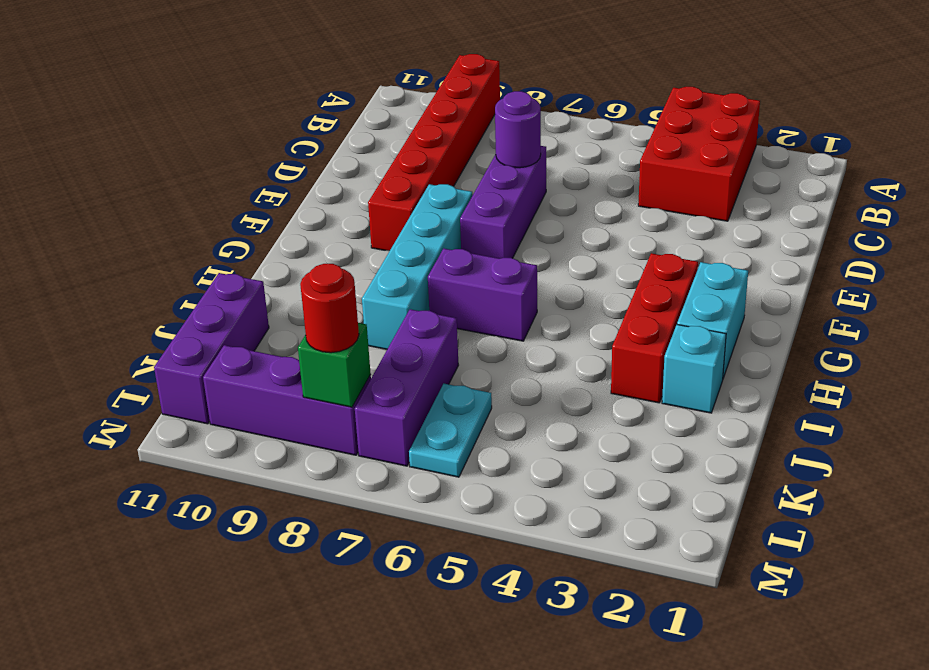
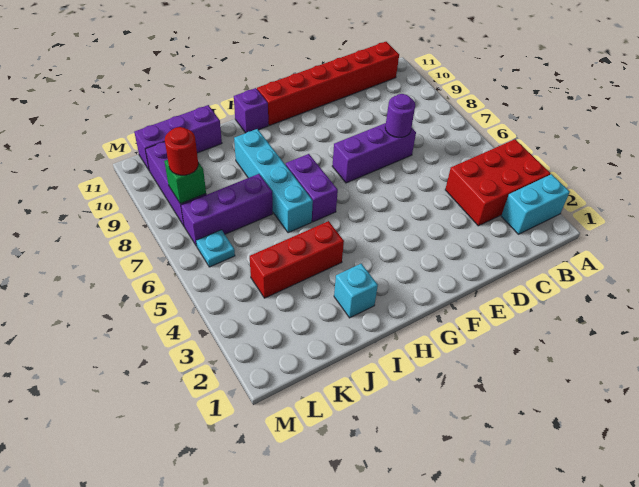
red brick A9:F9 level 1 -> red brick B11:G11 level 1
cyan brick F8:I8 level 1 -> cyan brick I6:I9 level 1
cyan brick G2:H2 level 1 -> cyan brick A2:B2 level 1
red brick G3:I3 level 1 -> red brick I4:K4 level 1
none -> purple brick H11 level 1
cyan plate K6:L6 level 1 -> cyan plate L6 level 1

